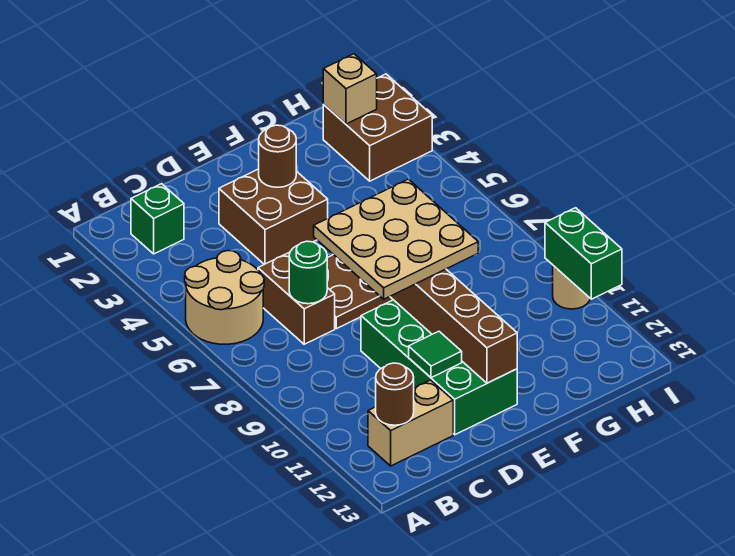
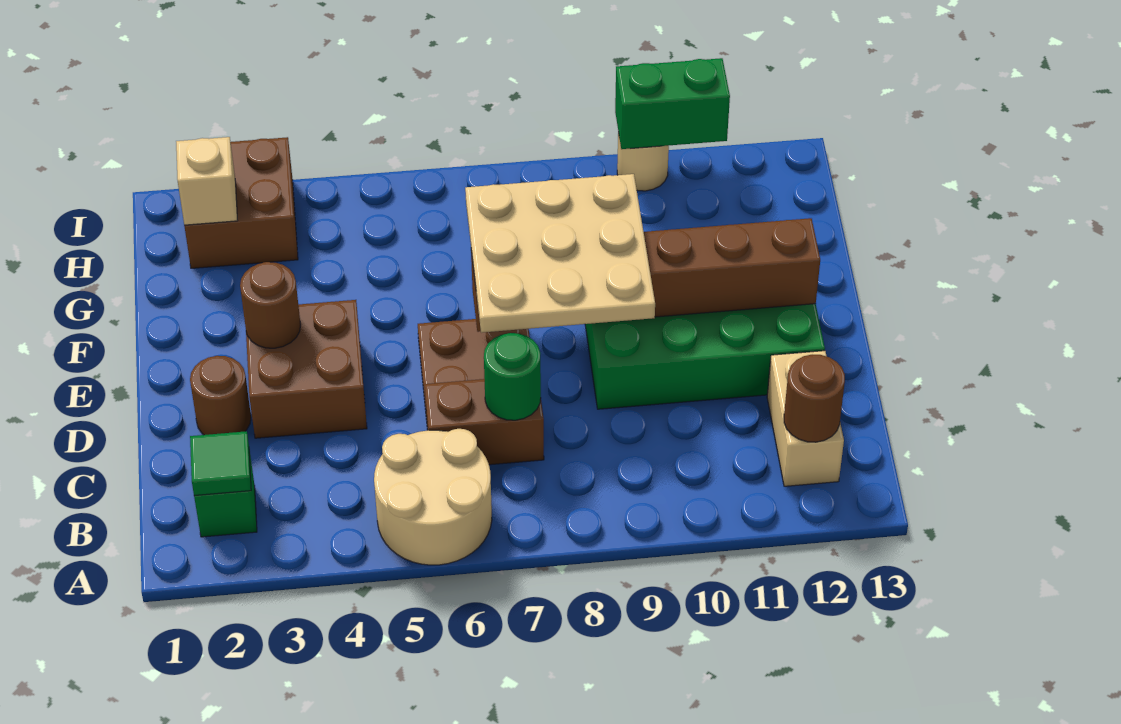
none -> brown round brick D2 level 1
green tile D11 level 2 -> green tile B2 level 2

